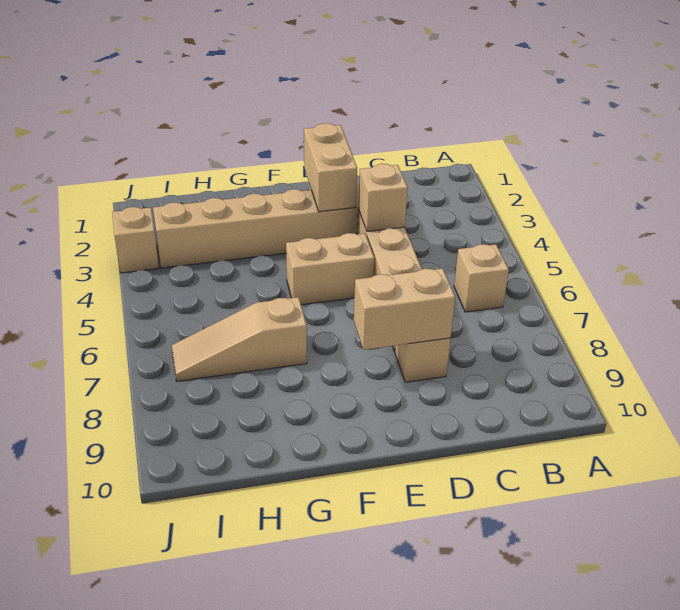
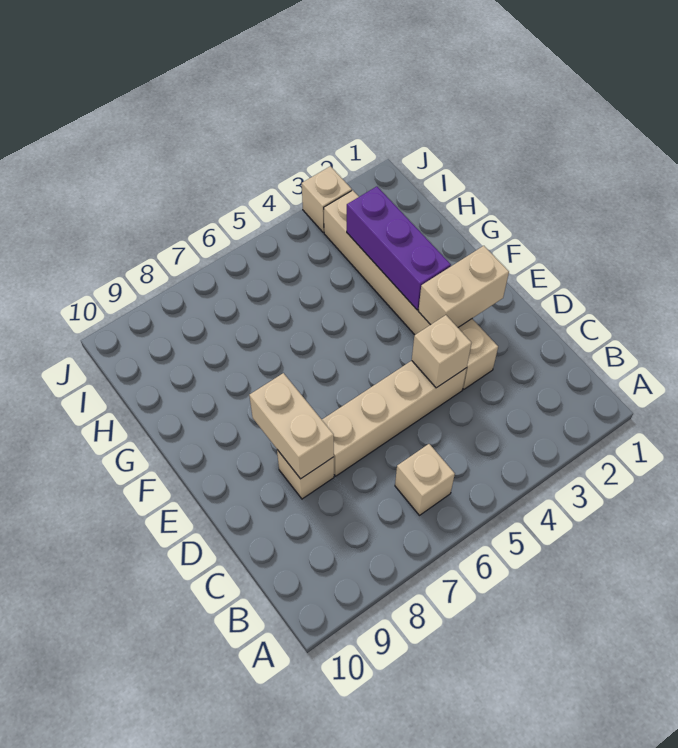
tan brick E5:F5 level 1 -> none
none -> purple brick F3:H3 level 2
tan slope G7:I7 level 1 top G -> none

